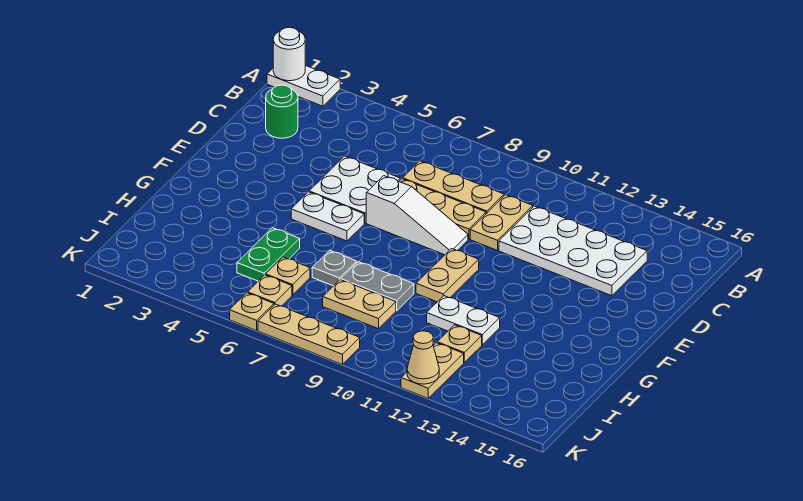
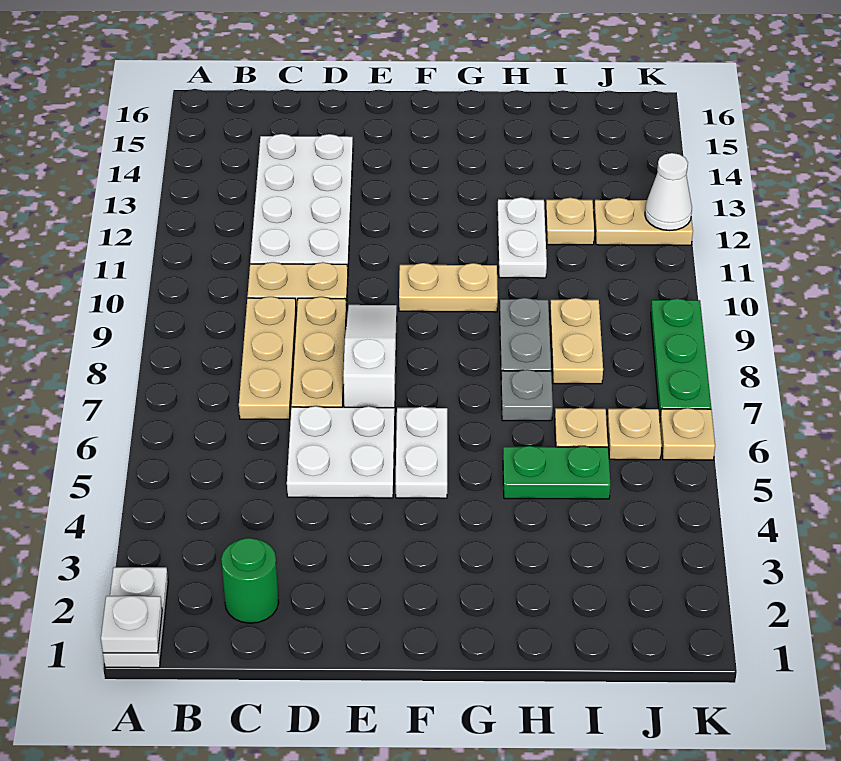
white round brick A1 level 2 -> white plate A1 level 2
tan plate K7:K9 level 1 -> green plate K7:K9 level 1
tan cone K12 level 2 -> white cone K12 level 2

